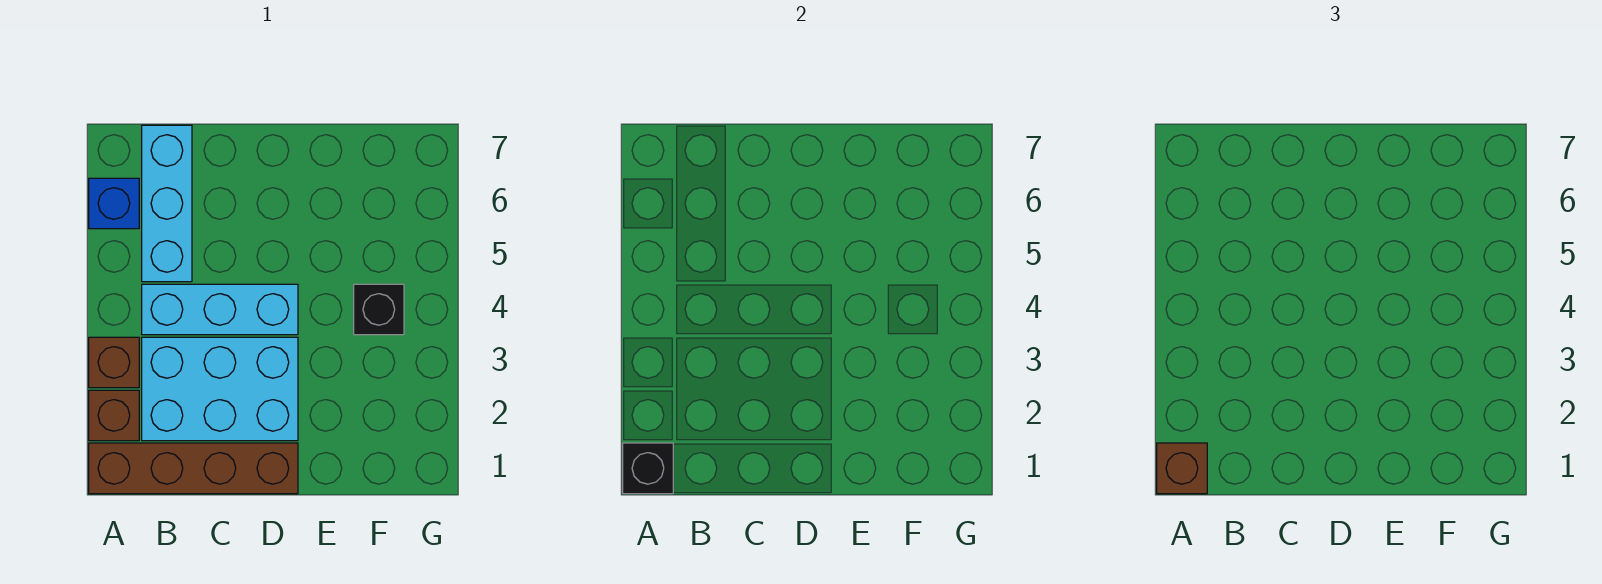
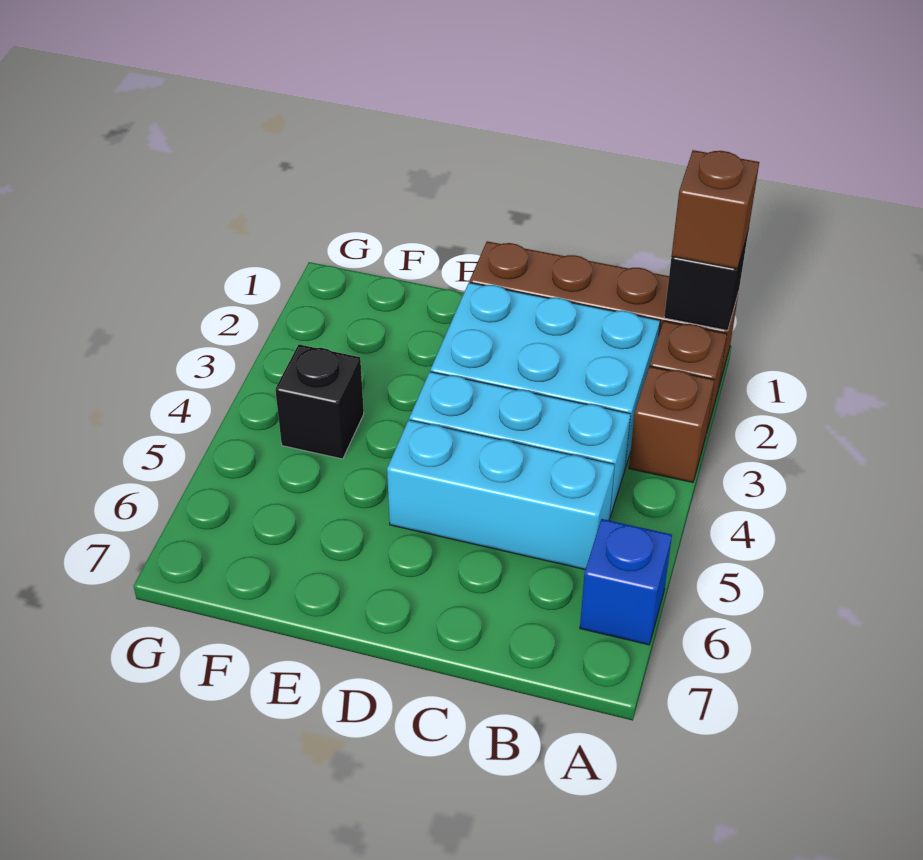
cyan brick B5:B7 level 1 -> cyan brick B5:D5 level 1

